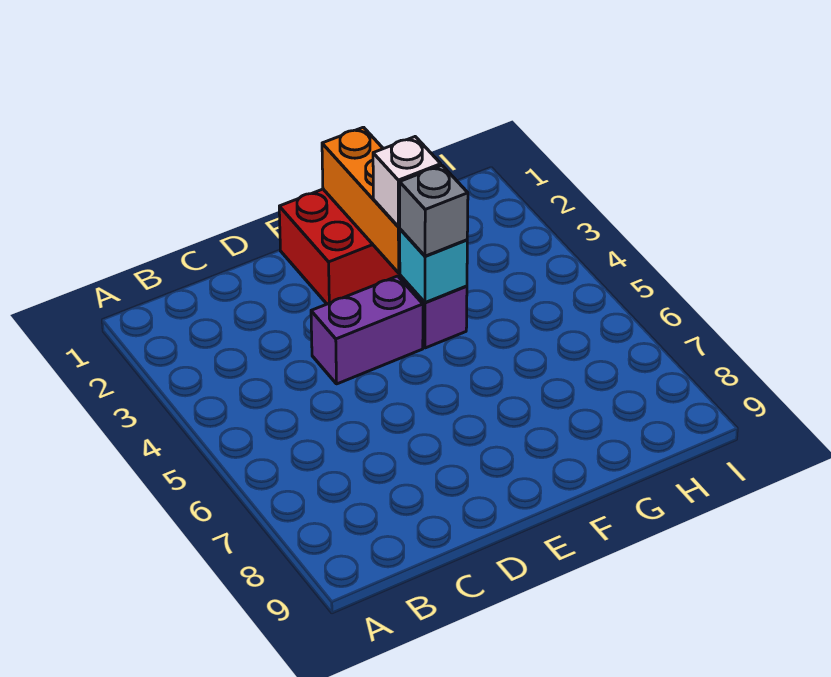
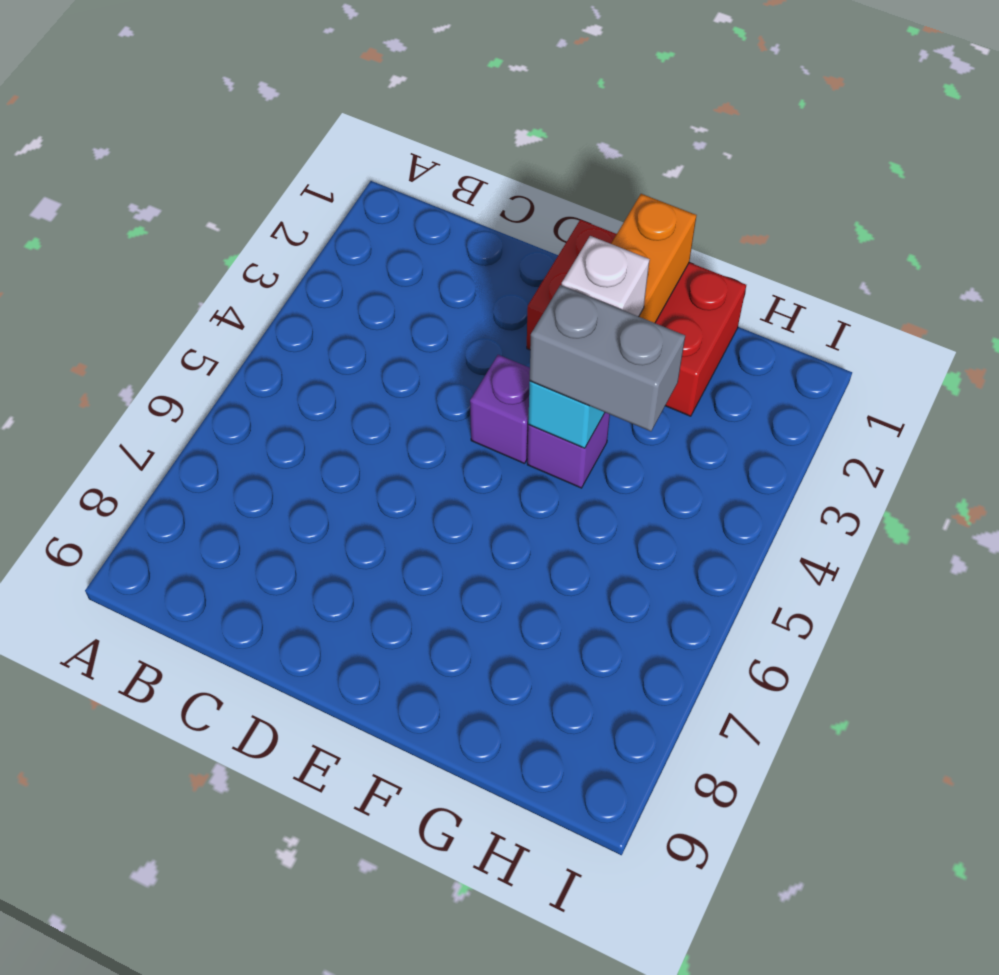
purple brick D4:E4 level 1 -> purple brick E4 level 1
grey brick F4 level 3 -> grey brick F4:G4 level 3

